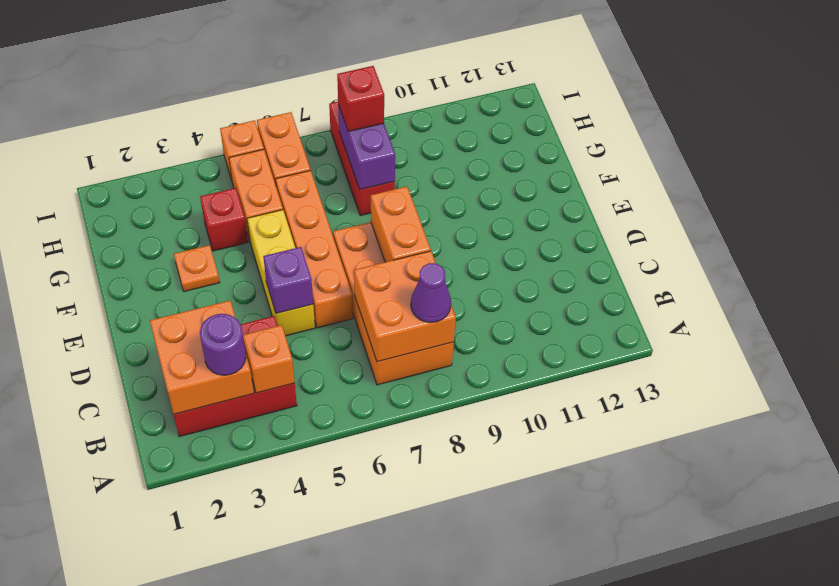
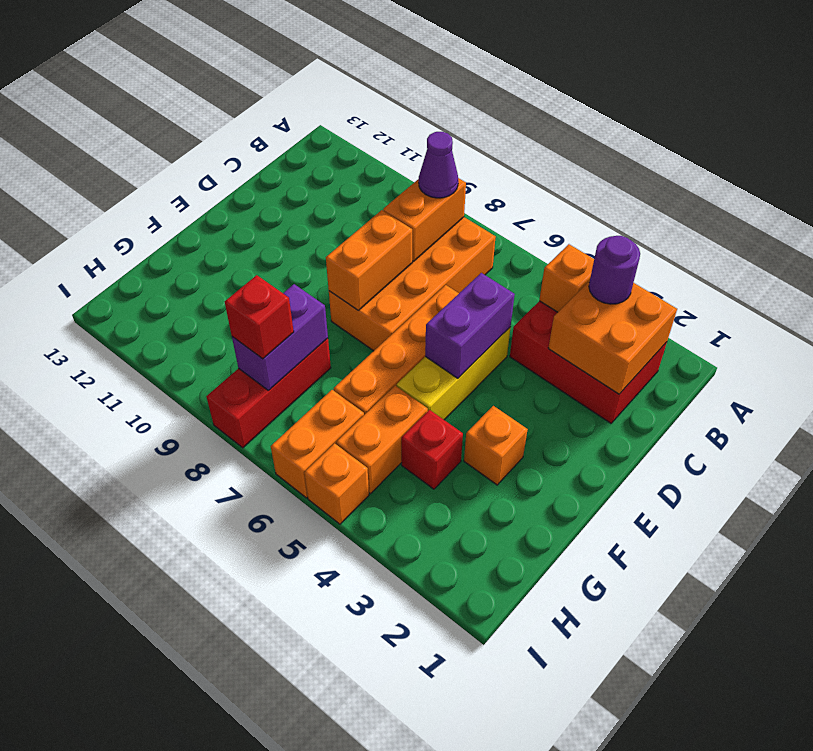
orange brick B7:C8 level 2 -> orange brick B8:C8 level 2
purple brick D5 level 2 -> purple brick D5:E5 level 2
orange plate F3 level 1 -> orange brick F3 level 1

